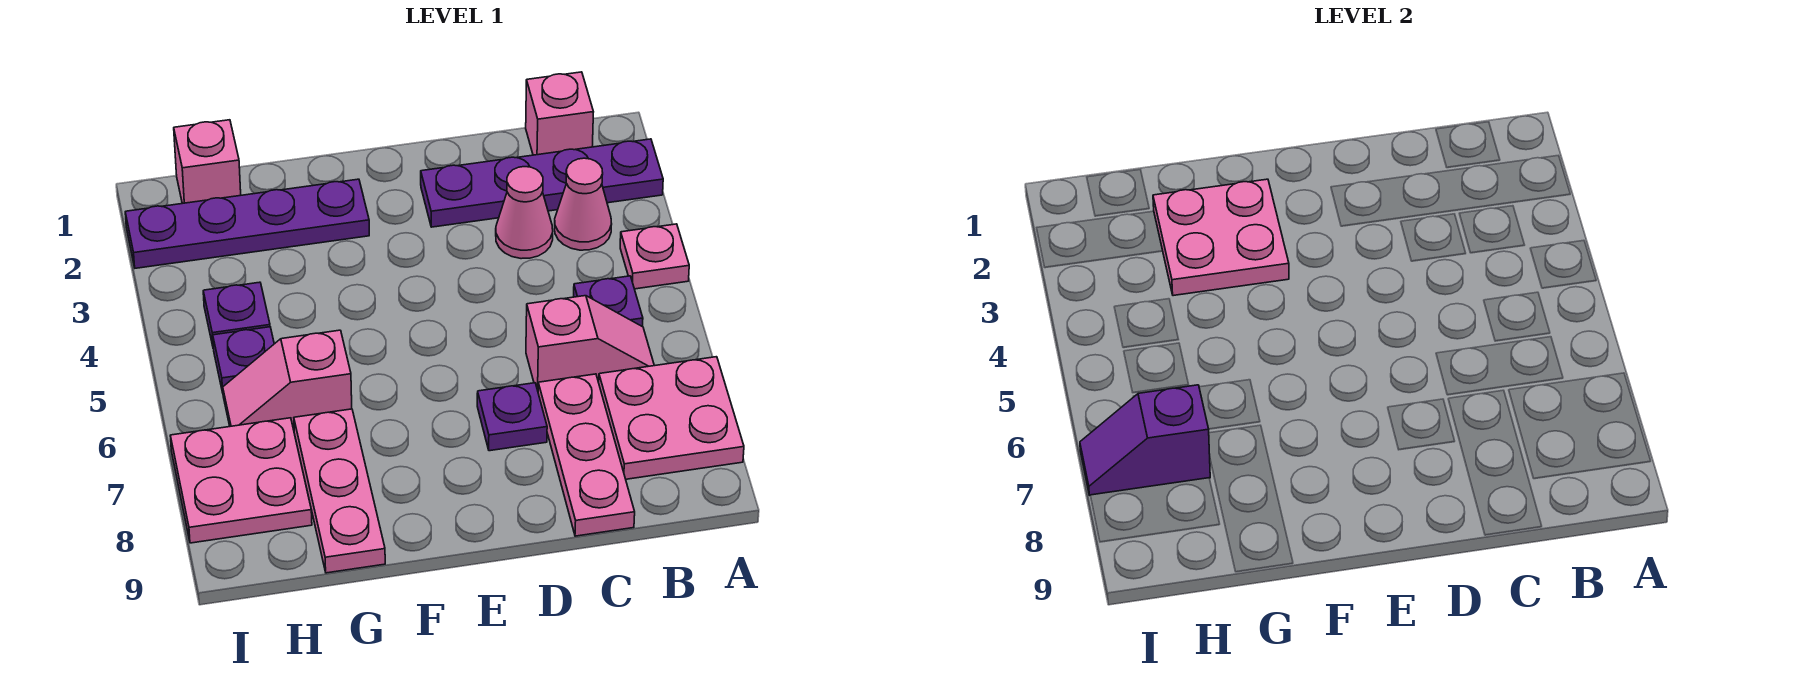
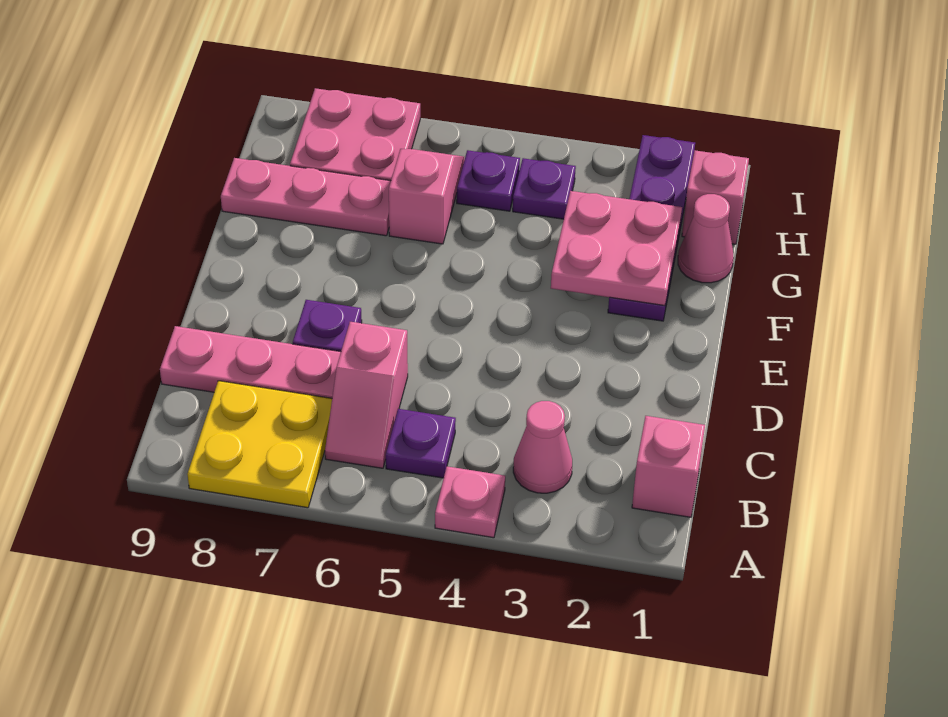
purple plate A2:D2 level 1 -> none
pink plate A7:B8 level 1 -> yellow plate A7:B8 level 1
pink cone C3 level 1 -> pink cone G1 level 1
purple slope H7:I7 level 2 top H -> none

